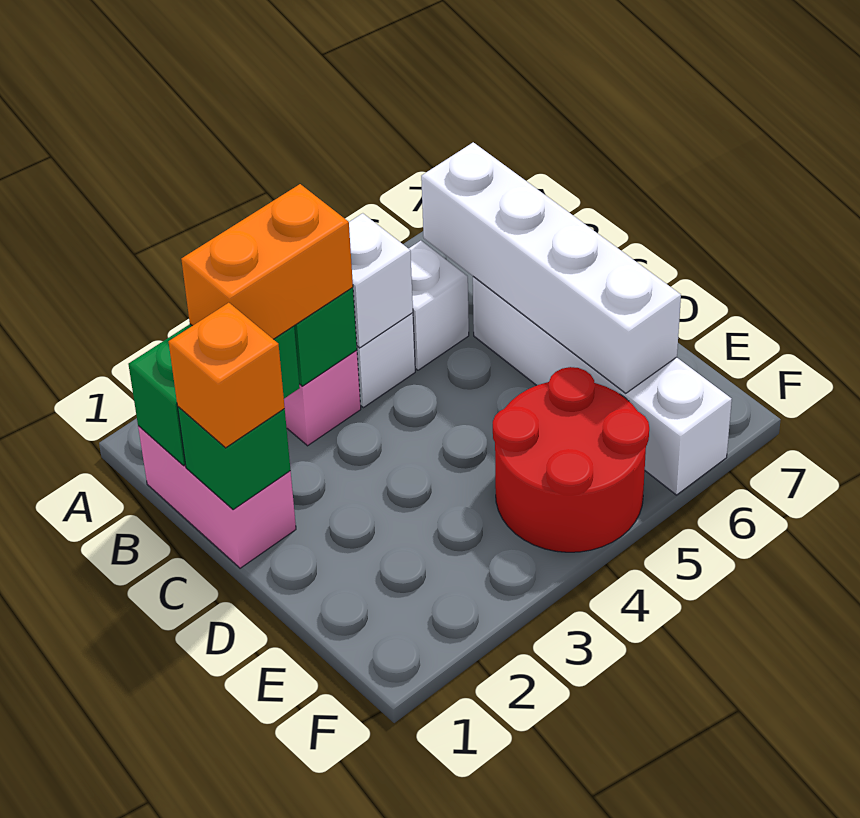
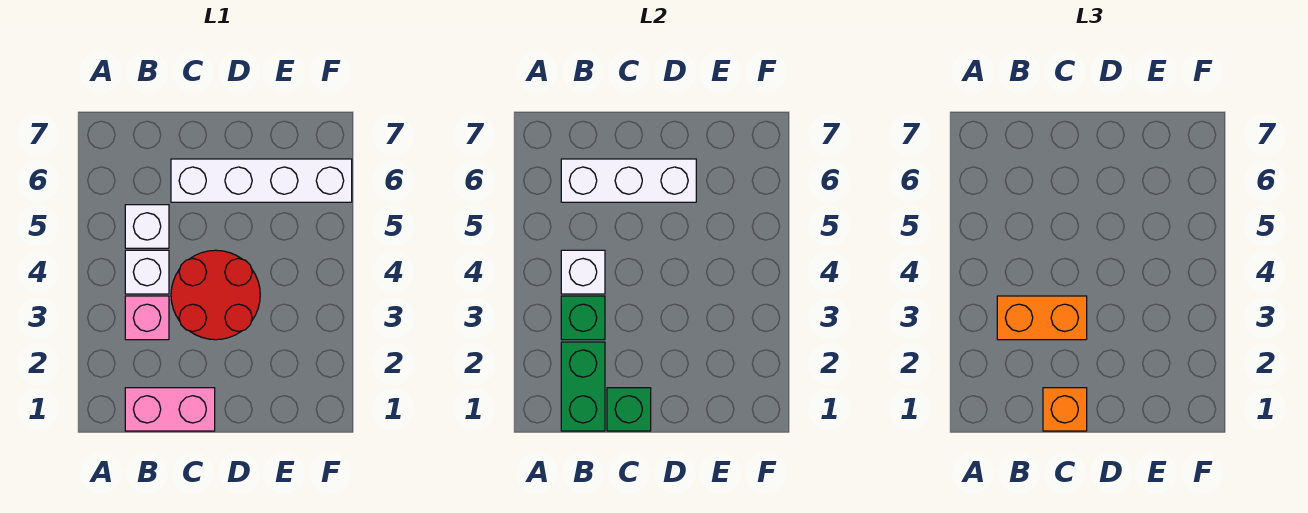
orange brick B2:B3 level 3 -> orange brick B3:C3 level 3
white brick B6:E6 level 2 -> white brick B6:D6 level 2
red round brick E4:F5 level 1 -> red round brick C3:D4 level 1

